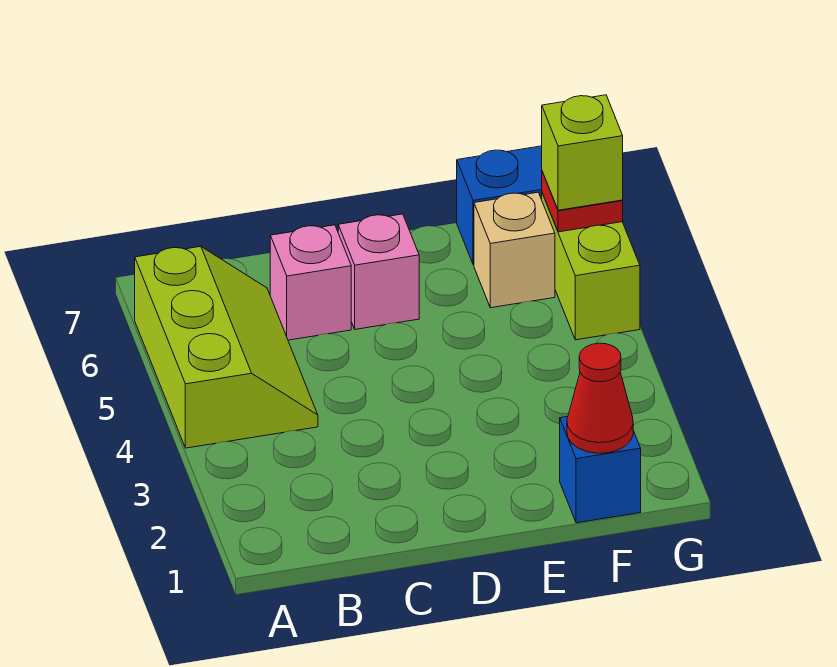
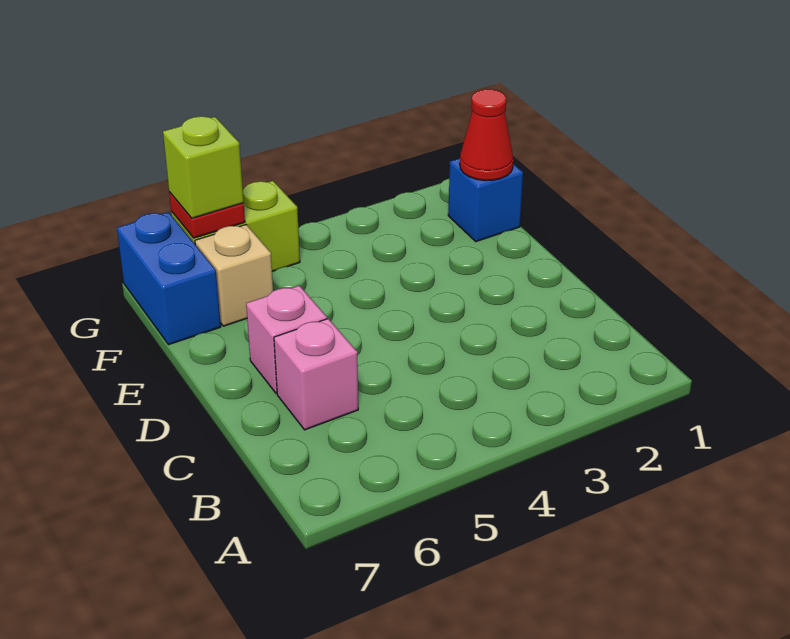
lime slope A4:B6 level 1 top A -> none

